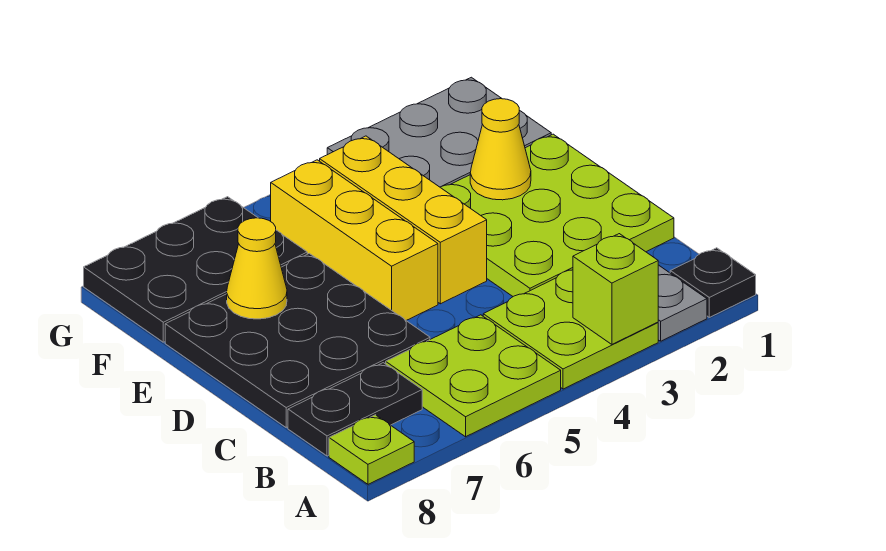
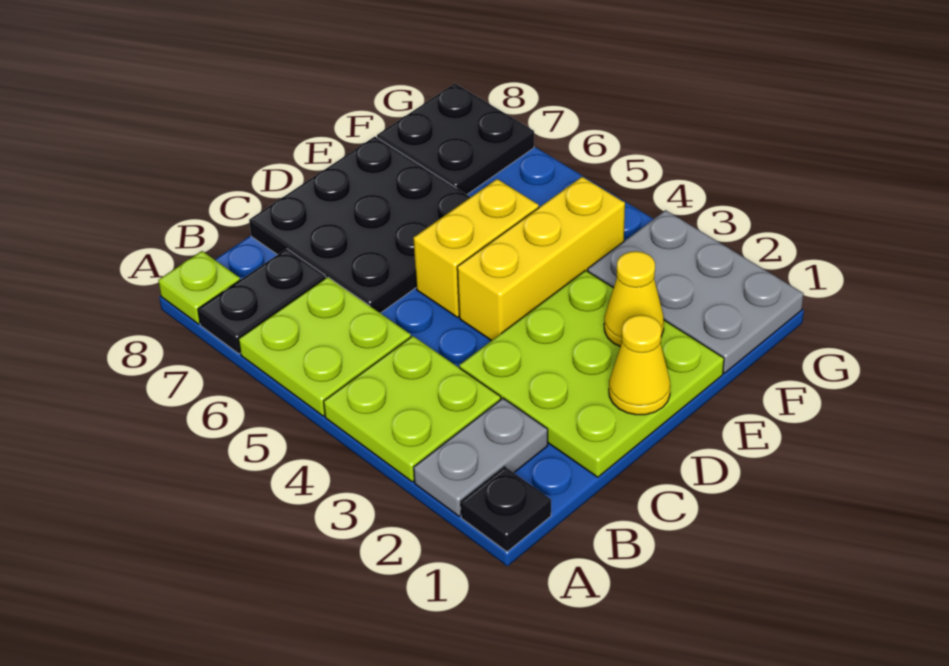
lime brick A3 level 2 -> none
black plate B7:B8 level 1 -> black plate A7:B7 level 1
yellow brick D5:F5 level 1 -> yellow brick D5:E5 level 1
yellow cone E7 level 2 -> yellow cone D1 level 2
black plate F6:G8 level 1 -> black plate F7:G8 level 1

